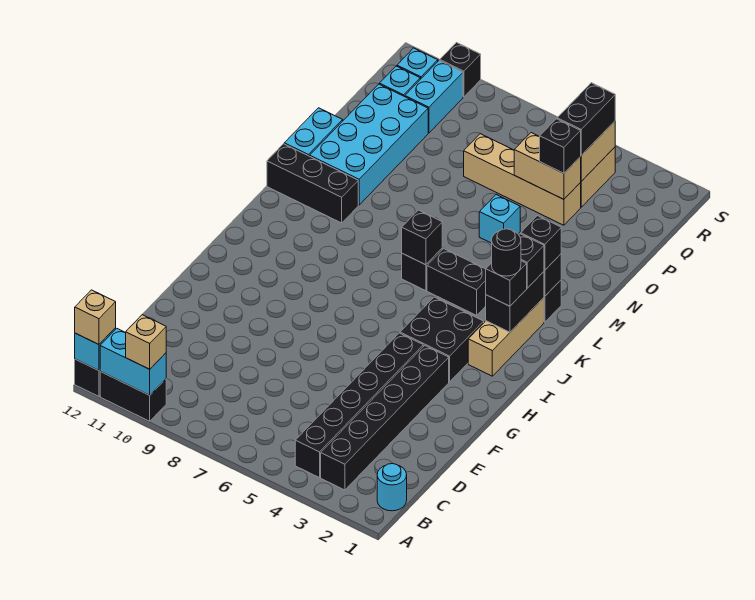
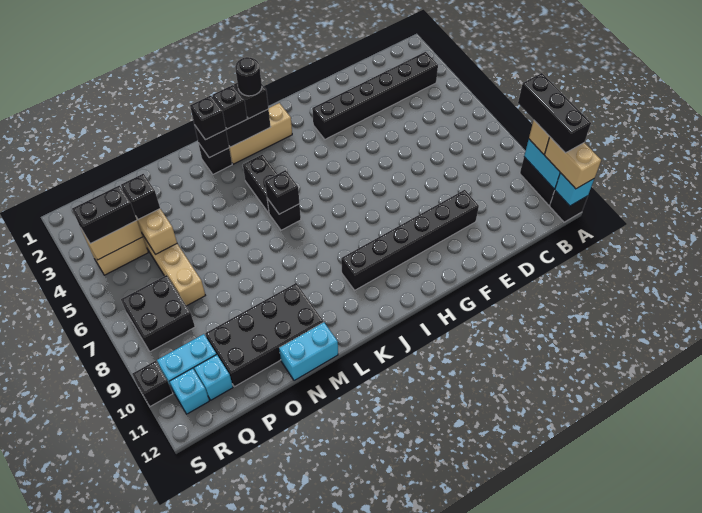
tan brick A12 level 3 -> tan brick A11:A12 level 3
cyan round brick B1 level 1 -> none
black brick B4:G4 level 1 -> black brick E10:J10 level 1
black brick H3:I4 level 1 -> black brick Q7:R8 level 1
black brick L10:L12 level 1 -> black brick A9:A11 level 4
cyan brick M10:P11 level 1 -> black brick M10:P11 level 1
cyan brick N5 level 1 -> none

